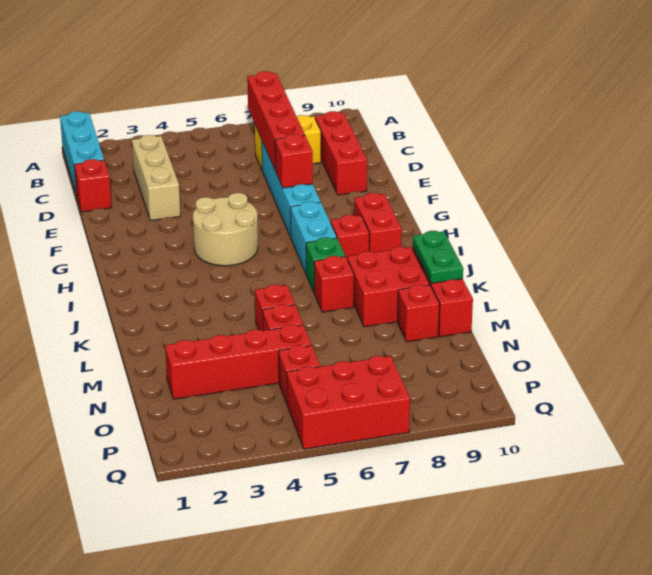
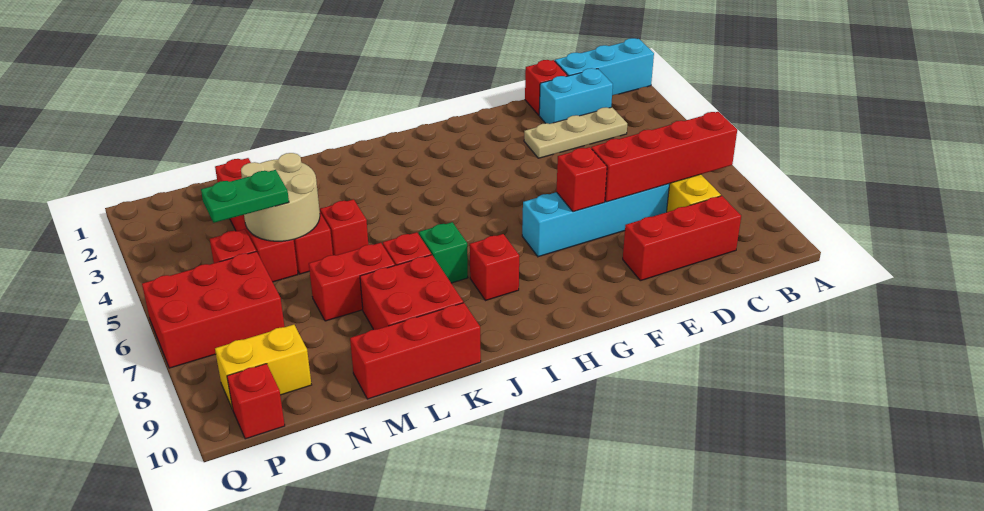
tan brick C3:E3 level 1 -> tan plate C3:E3 level 1
tan round brick G4:H5 level 1 -> tan round brick M4:N5 level 2
cyan brick H7:I7 level 1 -> cyan brick C2:D2 level 1
red brick H9:I9 level 1 -> red brick L7:M7 level 1
green plate K10:L10 level 2 -> green plate N5:O5 level 3
red brick M9 level 1 -> red brick P10 level 1
none -> yellow brick O9:P9 level 1
red brick P5:Q7 level 1 -> red brick O6:Q7 level 1

